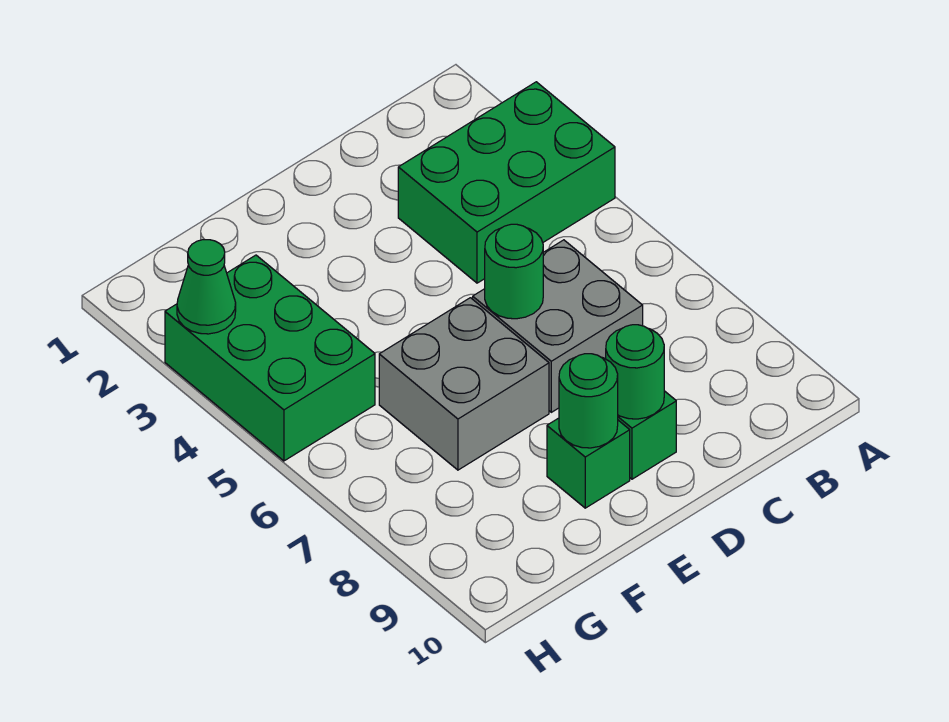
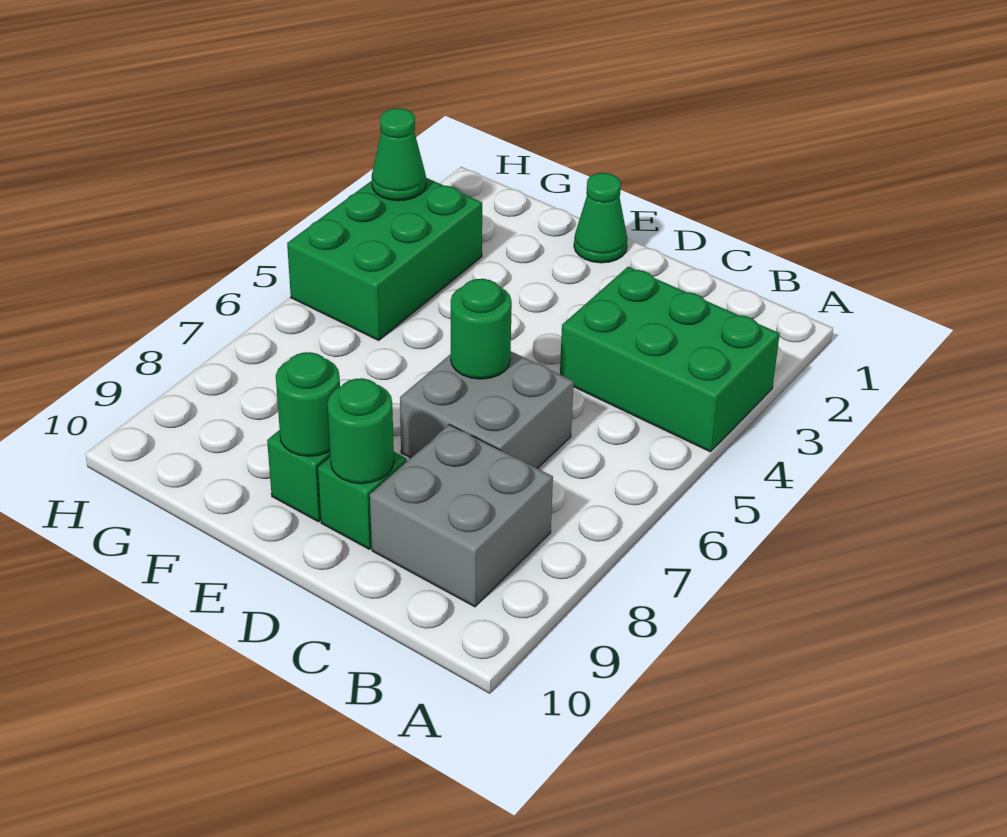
none -> green cone E1 level 1
grey brick E6:F7 level 1 -> grey brick B8:C9 level 1

